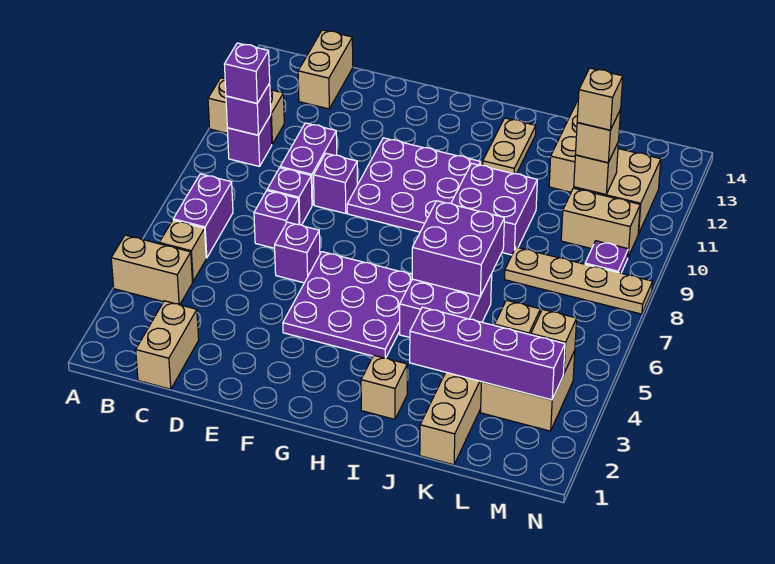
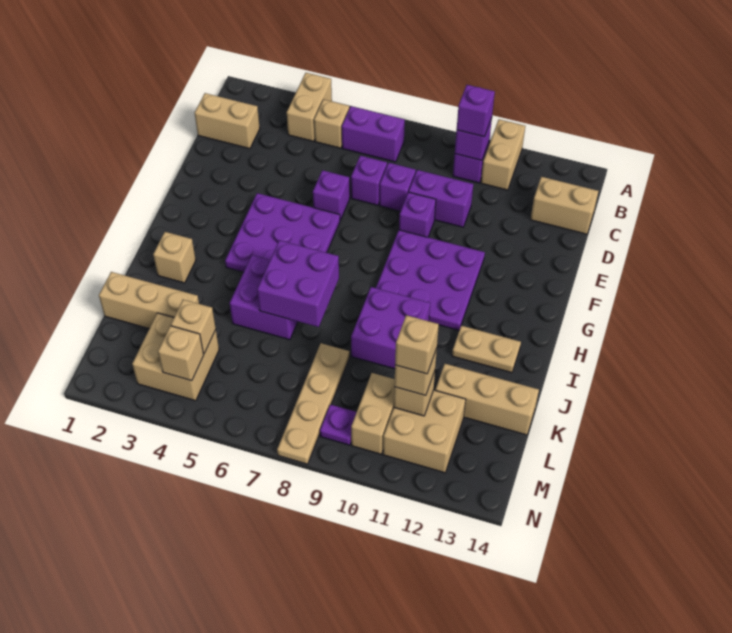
purple brick J3:M3 level 2 -> none

